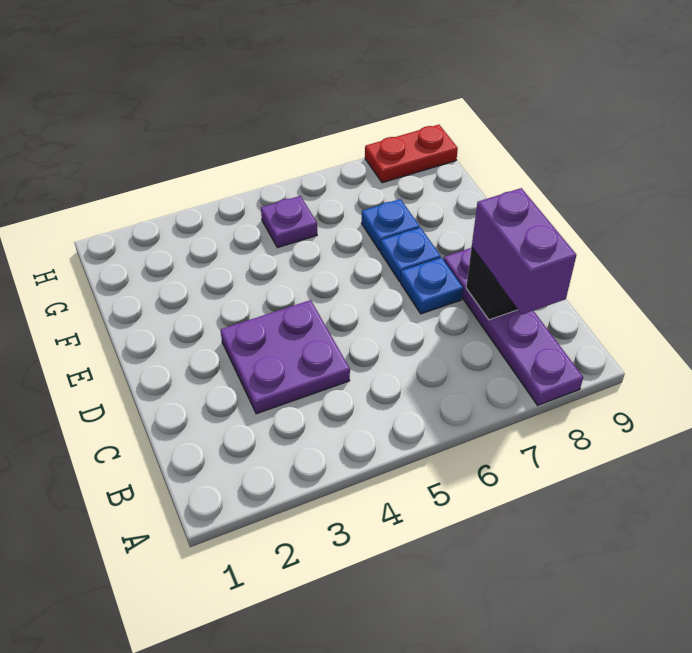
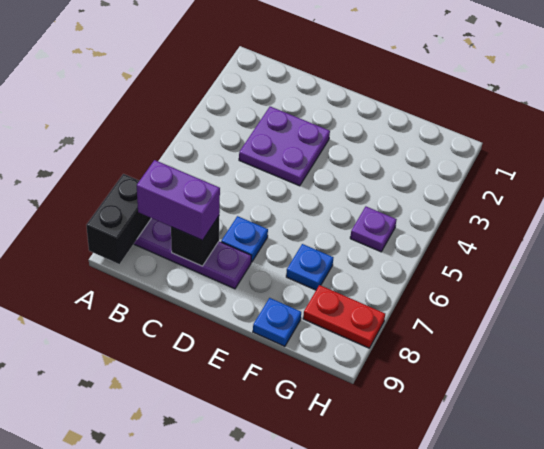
none -> black brick A8:A9 level 2
blue plate E7 level 1 -> blue plate F9 level 1
red plate H8:H9 level 1 -> red plate G8:H8 level 1

